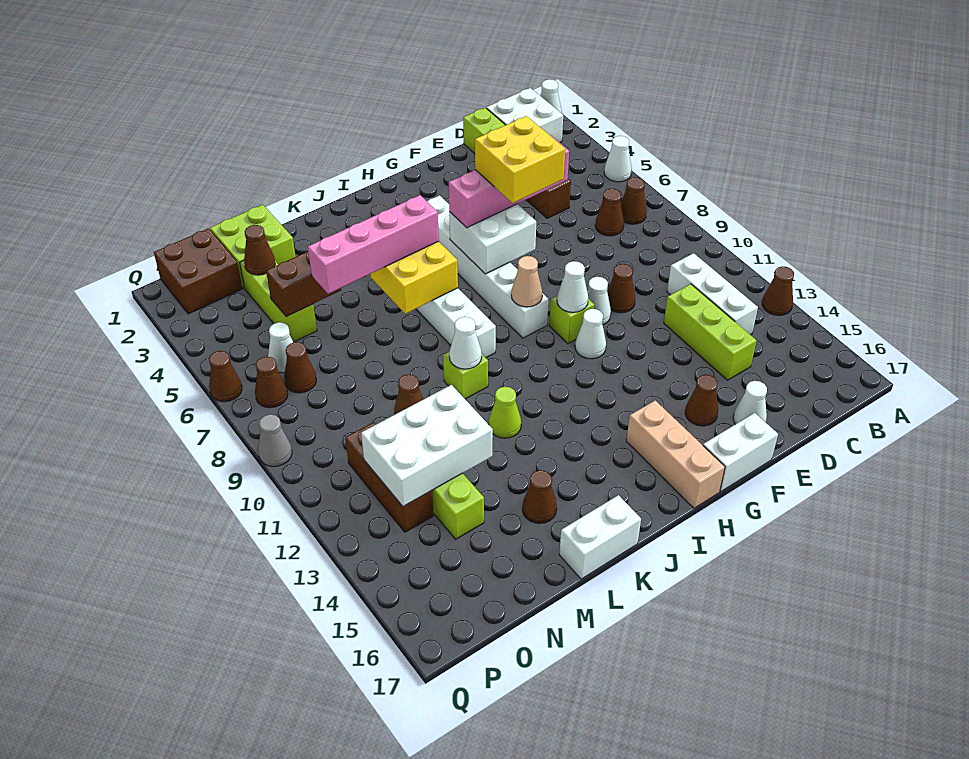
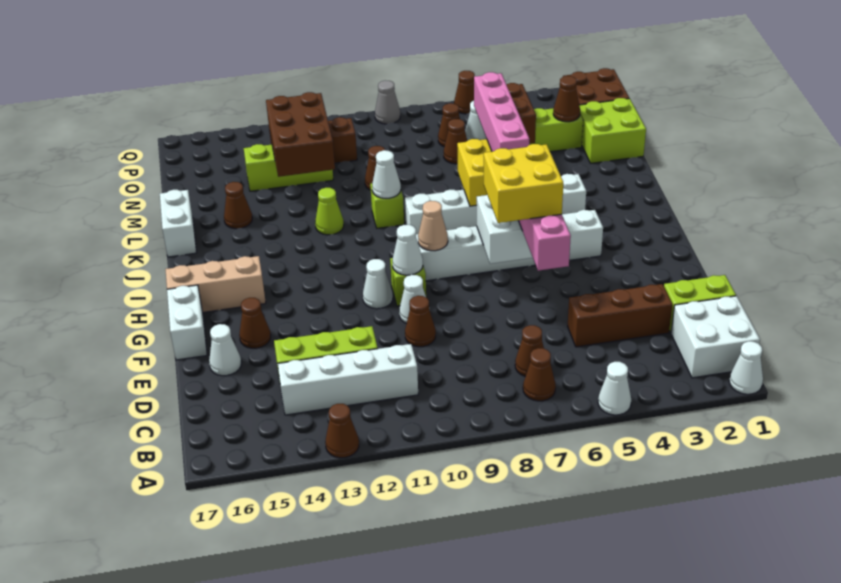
white brick C11:C13 level 1 -> white brick C11:C14 level 1
white brick M12:O13 level 2 -> brown brick M12:O13 level 2
brown cone P7 level 1 -> brown cone N7 level 1

